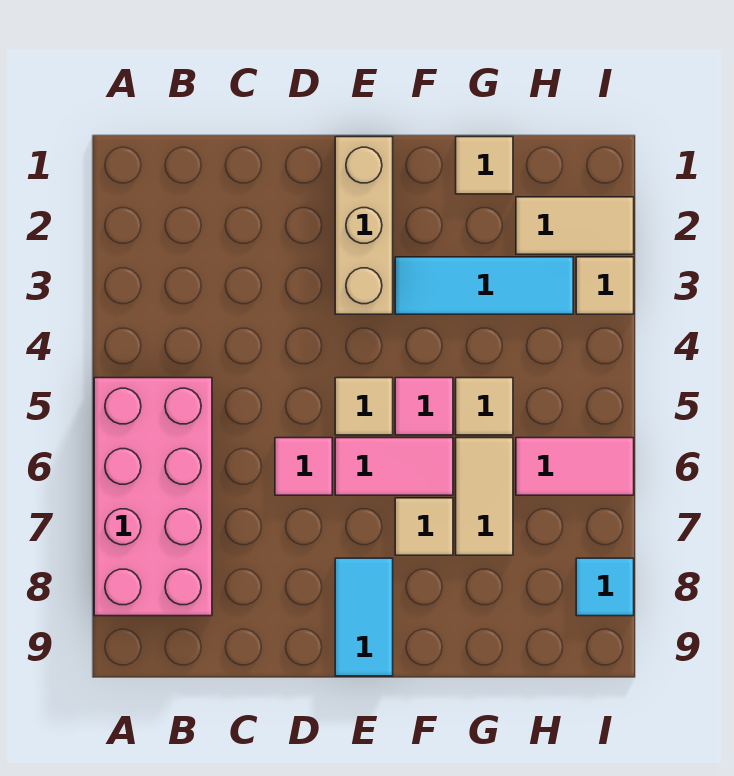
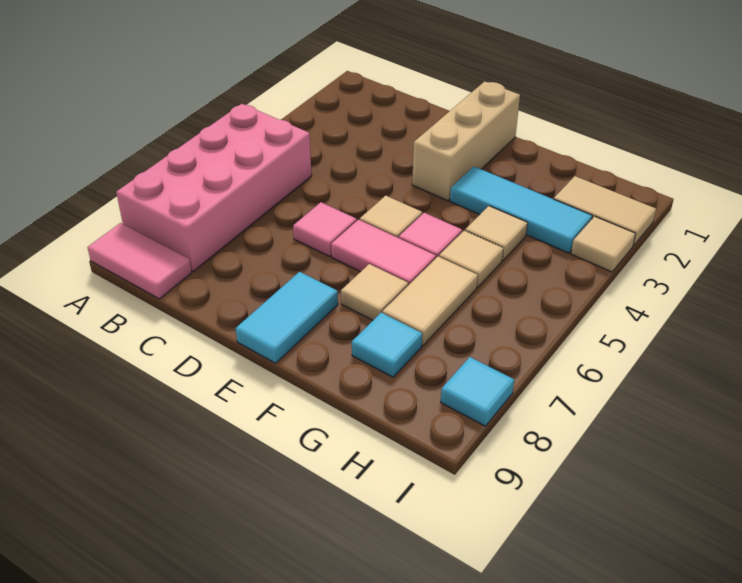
tan tile G1 level 1 -> tan tile G4 level 1
none -> cyan tile G8 level 1
pink tile H6:I6 level 1 -> pink tile A9:B9 level 1

